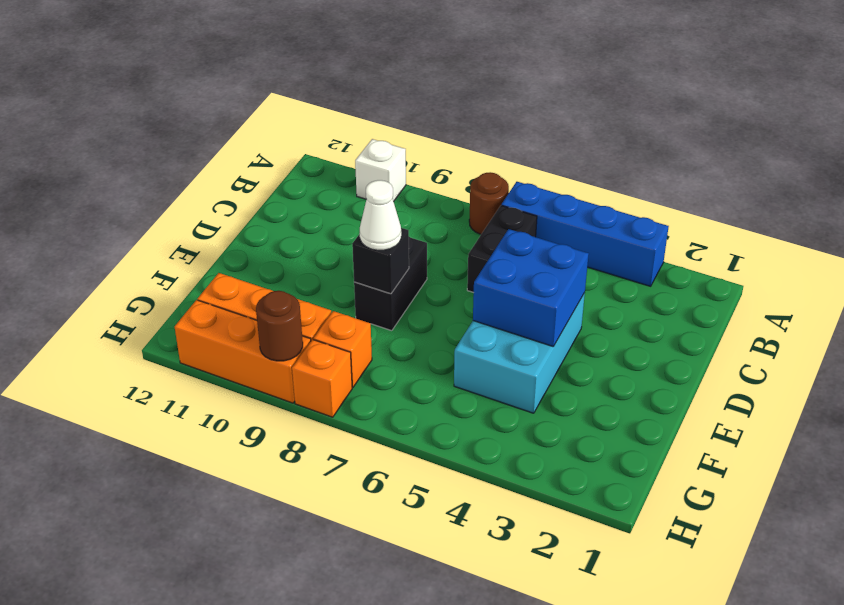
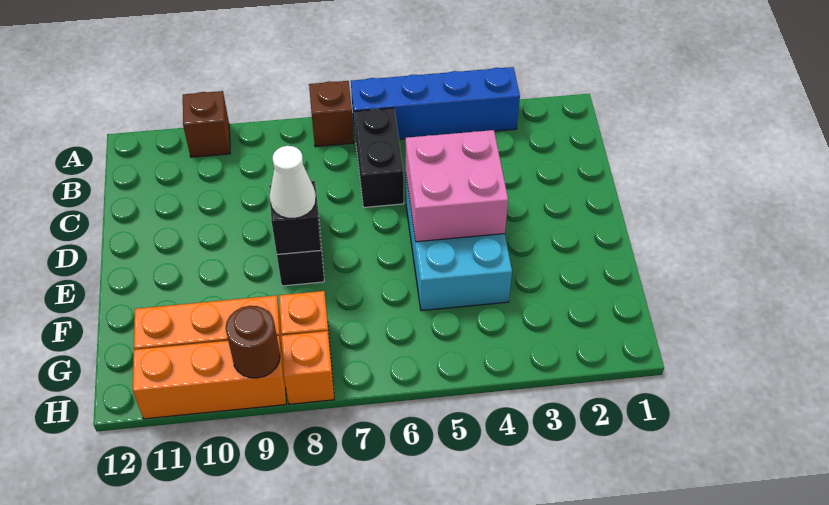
brown round brick A7 level 1 -> brown brick A7 level 1
white brick A10 level 1 -> brown brick A10 level 1
blue brick D4:E5 level 2 -> pink brick D4:E5 level 2

